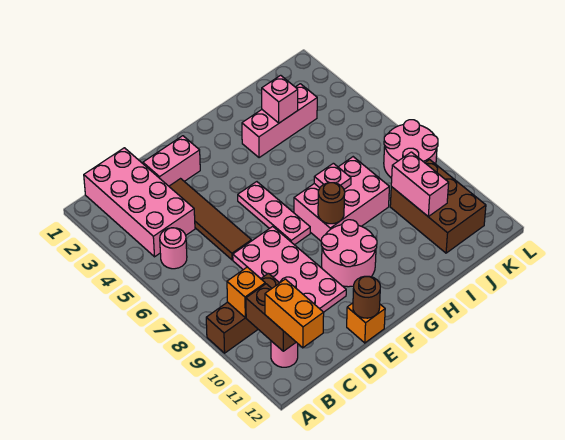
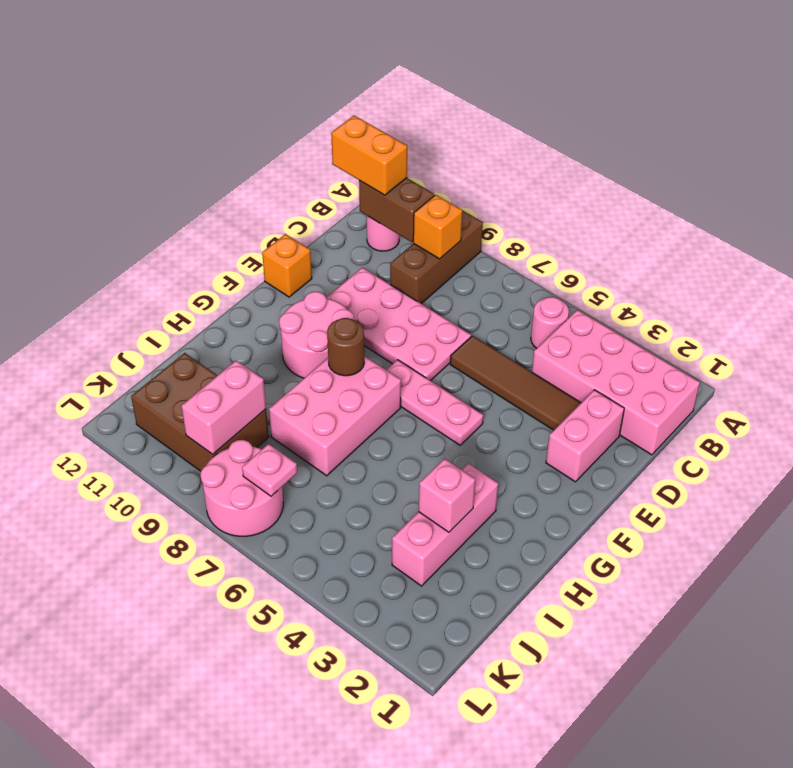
brown round brick E12 level 2 -> none
pink plate H7 level 2 -> pink plate K7 level 2
pink brick J9:J10 level 2 -> pink brick J9:K9 level 2

